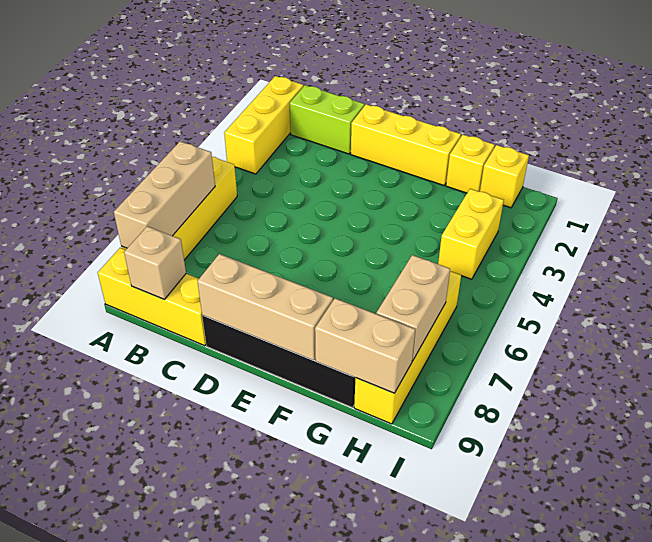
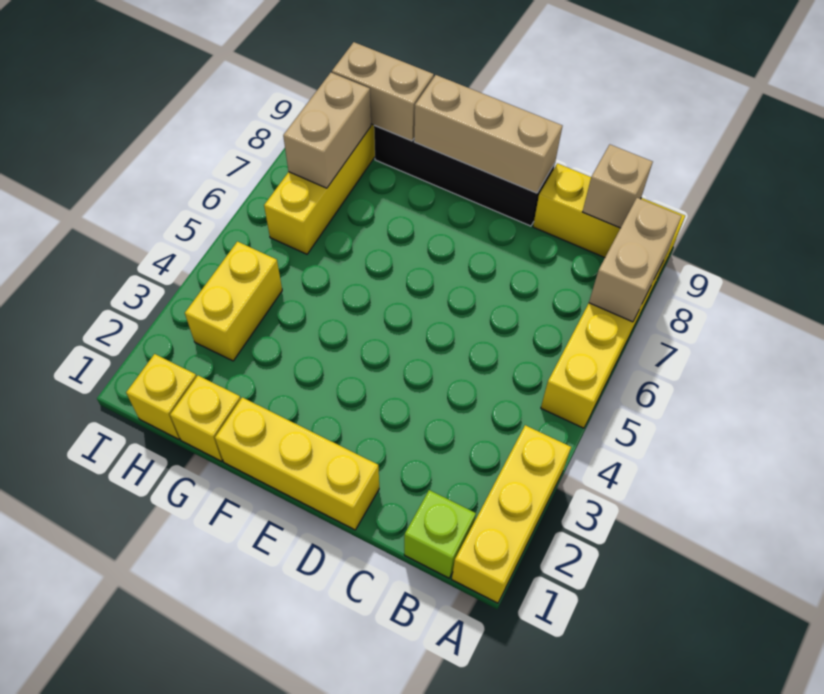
tan brick A6:A8 level 2 -> tan brick A7:A8 level 2
lime brick B1:C1 level 1 -> lime brick B1 level 1

